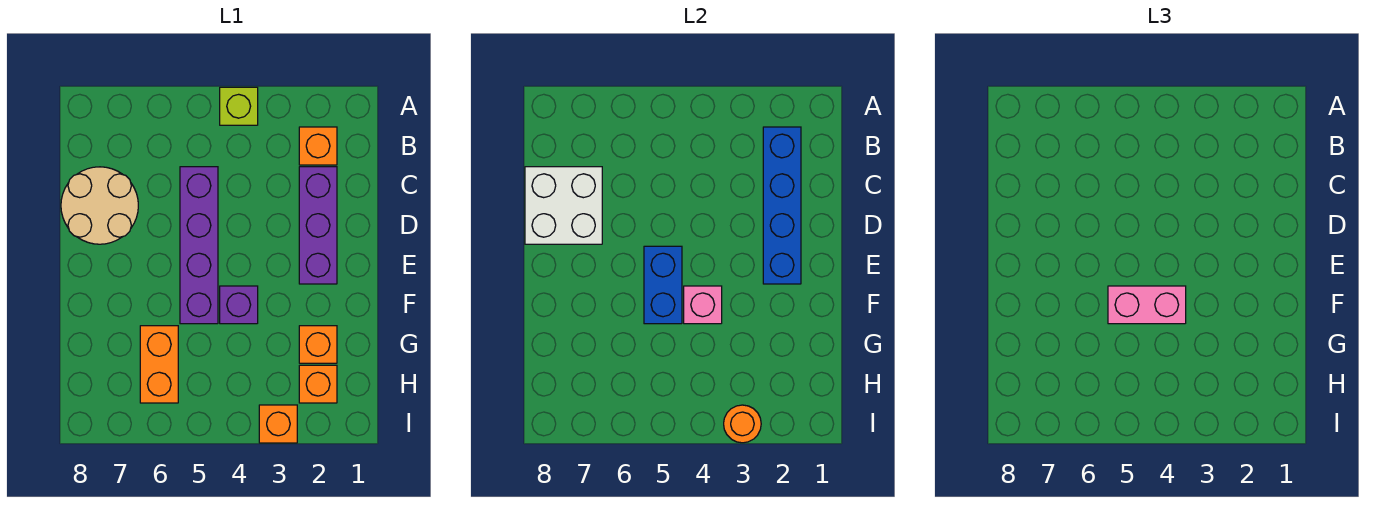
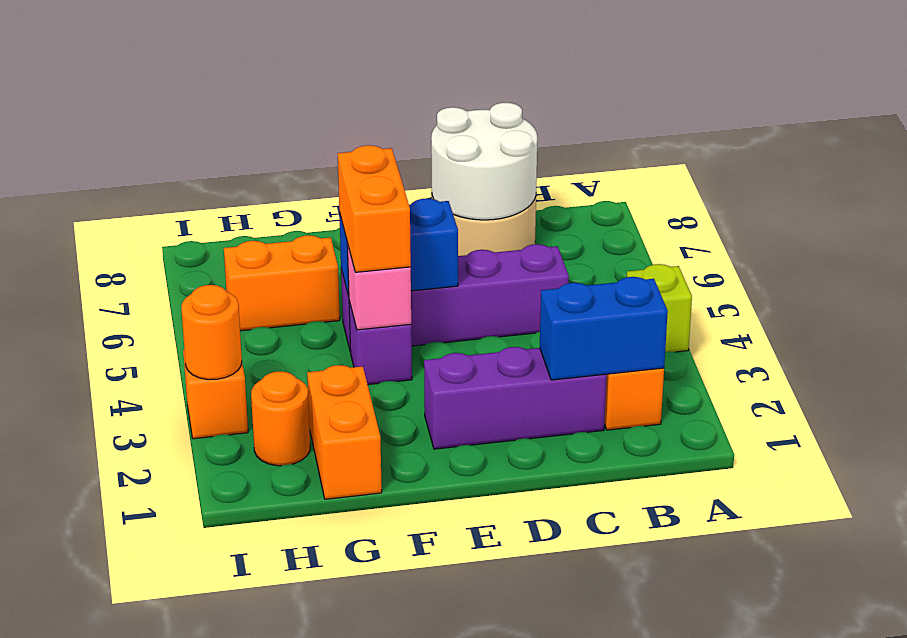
blue brick B2:E2 level 2 -> blue brick B2:C2 level 2
white brick C7:D8 level 2 -> white round brick C7:D8 level 2
pink brick F4:F5 level 3 -> orange brick F4:F5 level 3
orange brick G2 level 1 -> orange brick G1:G2 level 1
orange brick H2 level 1 -> orange round brick H2 level 1

